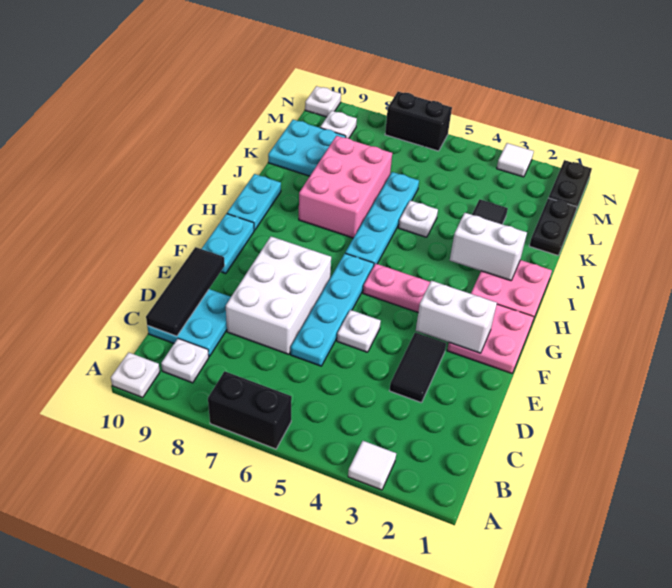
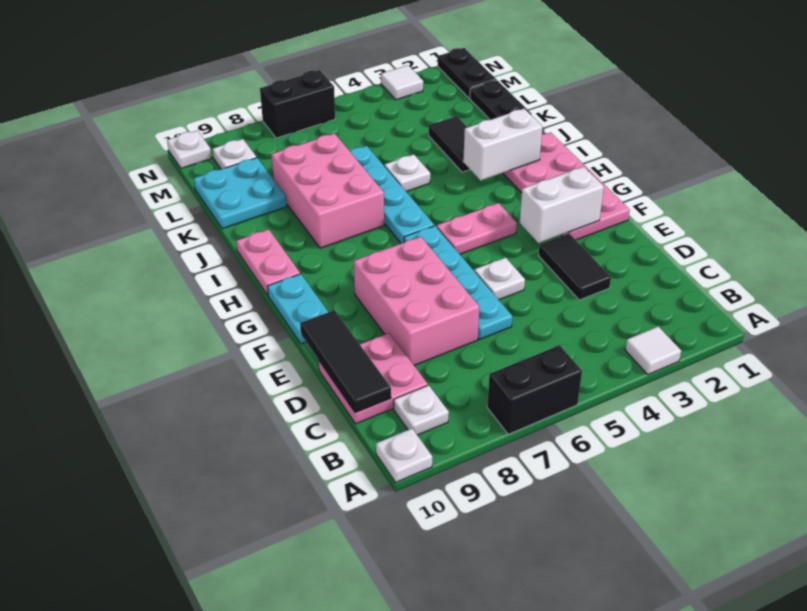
cyan plate C9:D10 level 1 -> pink plate C9:D10 level 1
white brick D7:F8 level 1 -> pink brick D7:F8 level 1
cyan plate H10:I10 level 1 -> pink plate H10:I10 level 1

